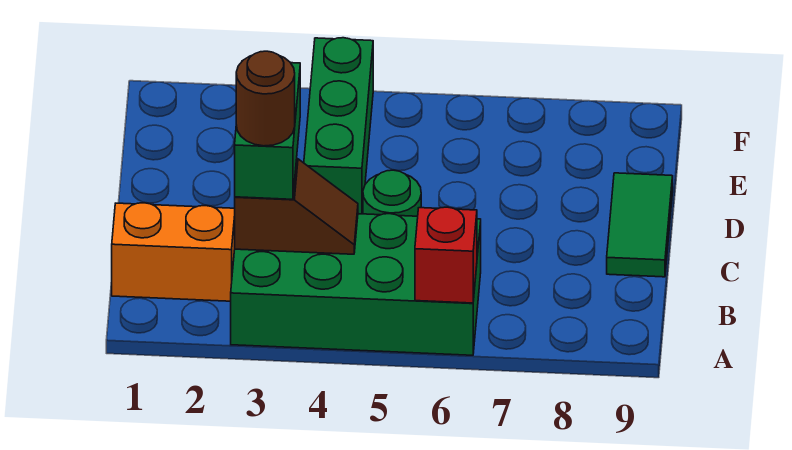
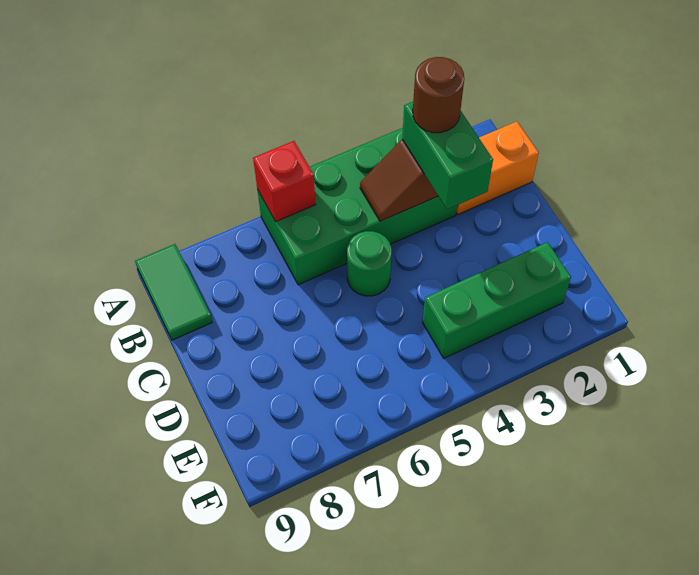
green tile C9:D9 level 1 -> green tile A9:B9 level 1
green brick D4:F4 level 1 -> green brick E2:E4 level 1

